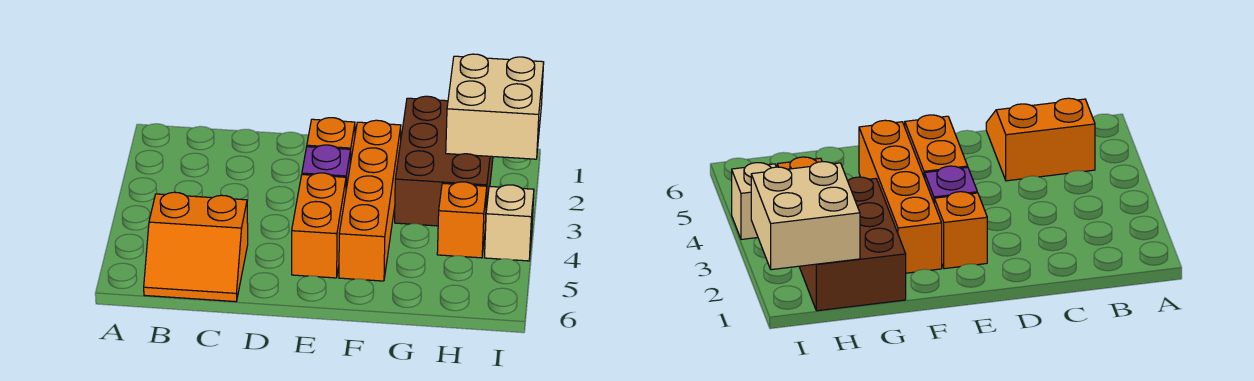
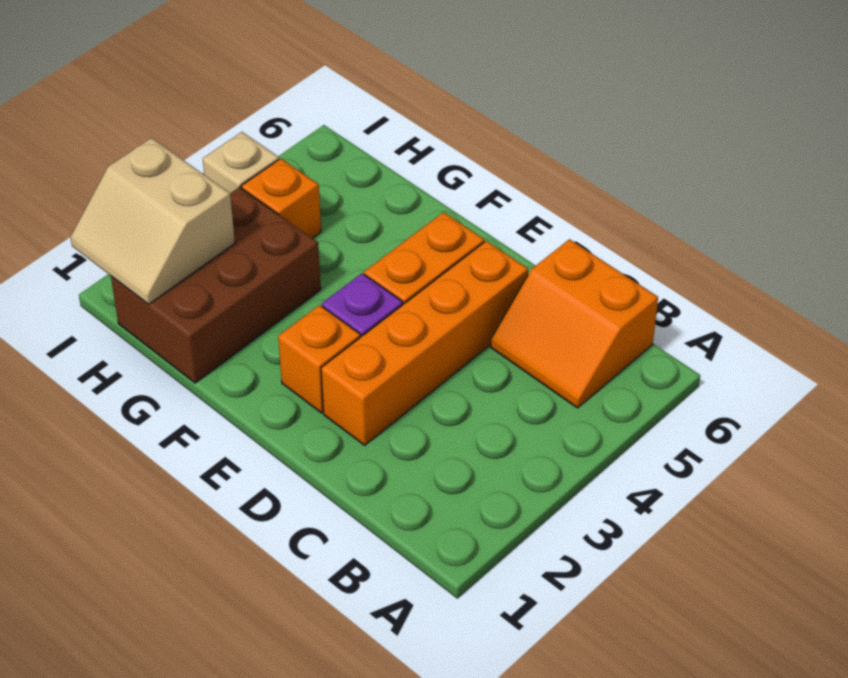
orange slope B5:C6 level 1 top 5 -> orange slope B5:C6 level 1 top 6
orange brick F2:F5 level 1 -> orange brick D2:D5 level 1
tan brick H1:I2 level 2 -> tan slope H1:I2 level 2 top 2

